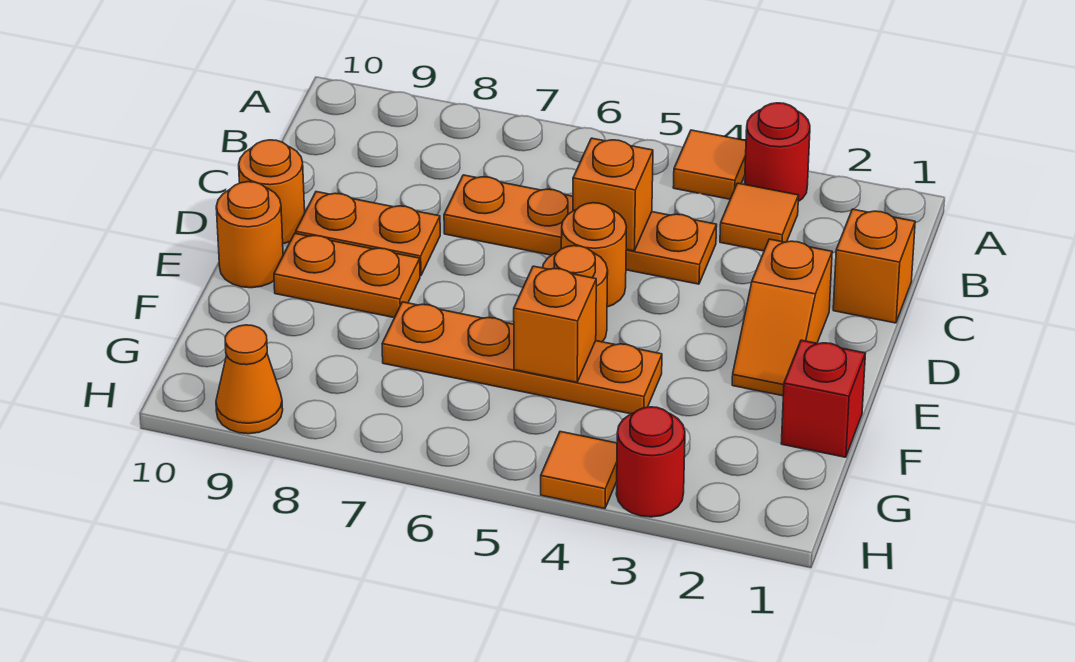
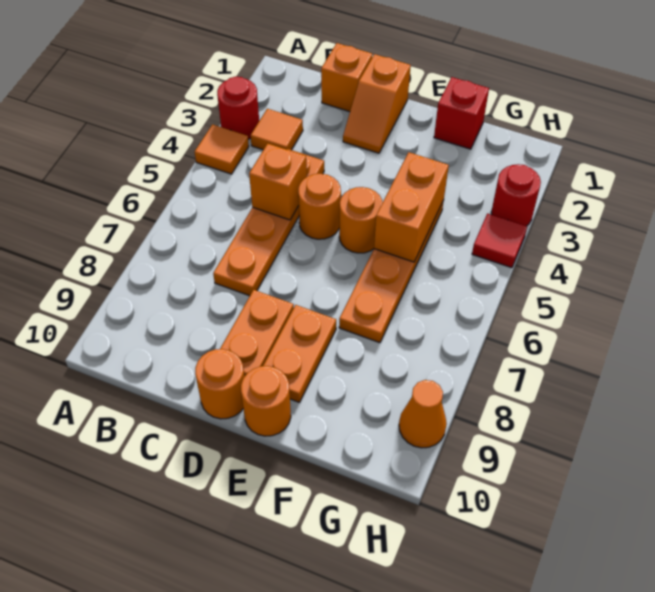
orange slope D2:E2 level 1 top D -> orange slope D1:D2 level 1 top 1
orange brick F5 level 2 -> orange brick F4:F5 level 2
orange tile H4 level 1 -> red tile H4 level 1

